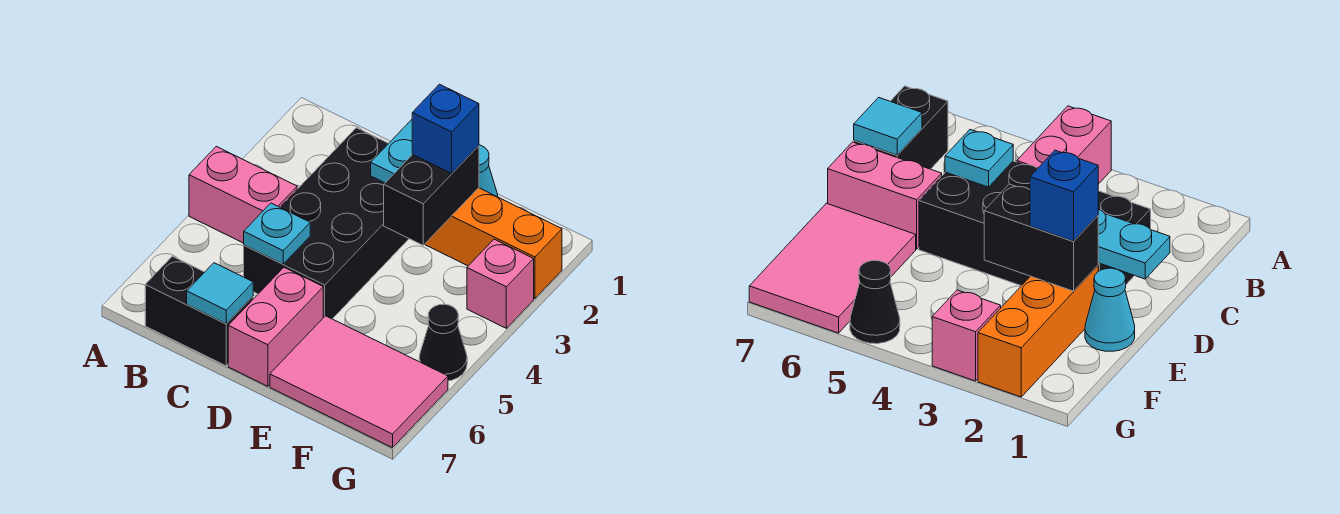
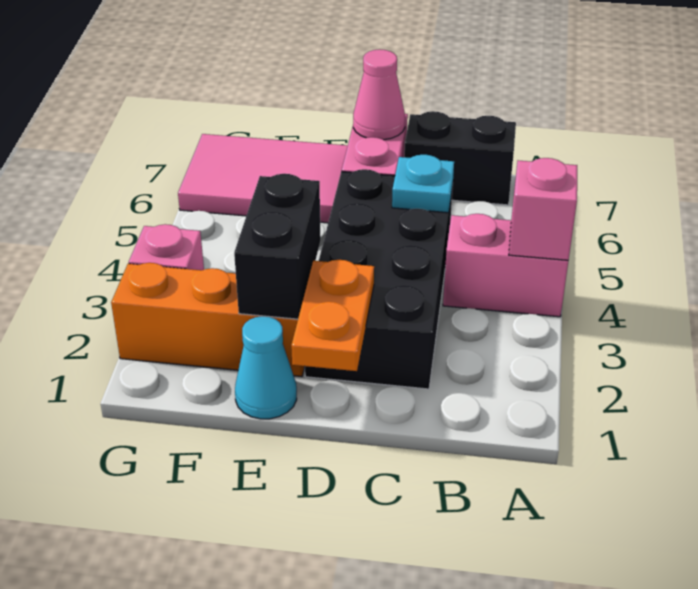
none -> pink brick A4 level 2
cyan tile C7 level 2 -> none
cyan plate D1:D2 level 2 -> orange plate D1:D2 level 2
none -> pink cone D7 level 2
blue brick E2 level 3 -> none
black cone G5 level 1 -> none

